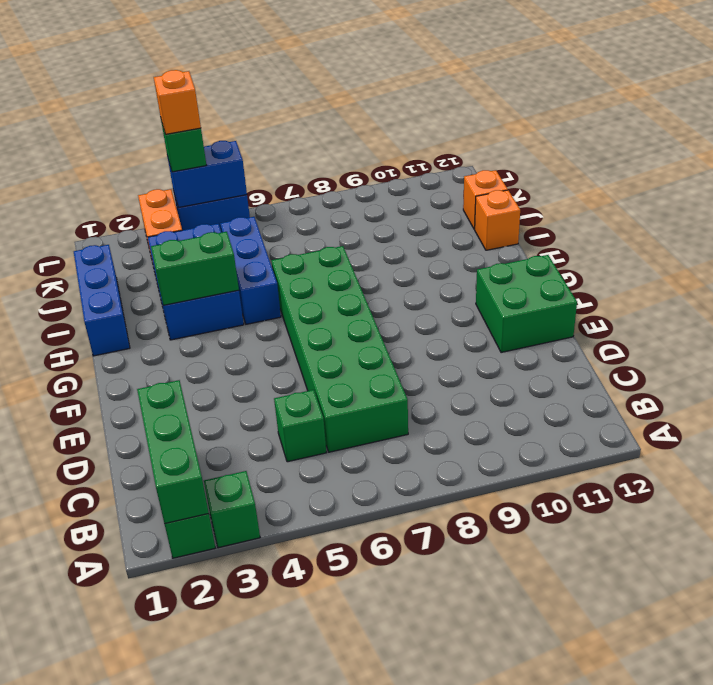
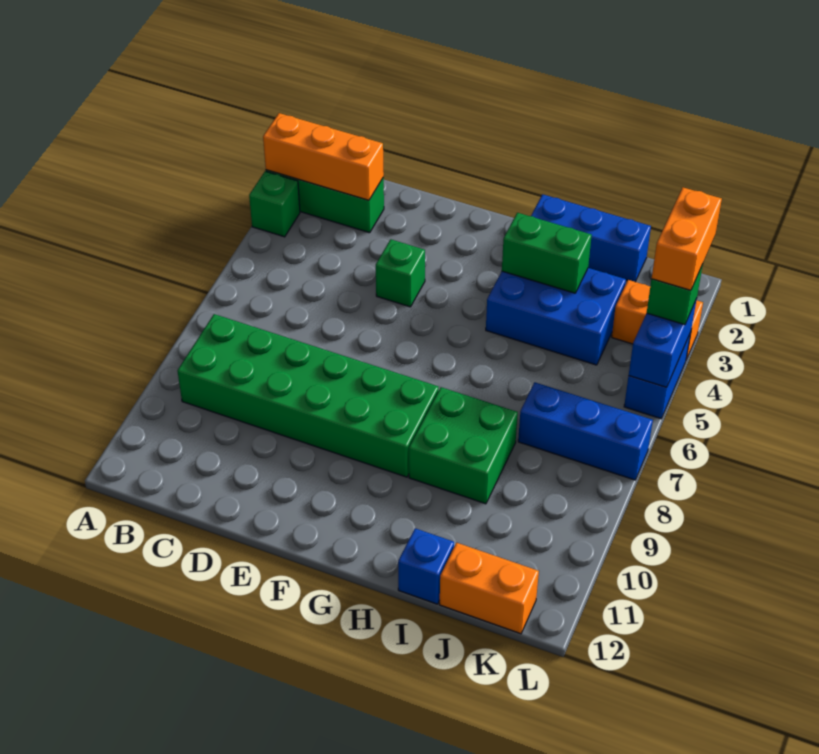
green brick A2:C2 level 2 -> orange brick A2:C2 level 2
green brick C5 level 1 -> green brick E4 level 1
green brick C6:H7 level 1 -> green brick B8:G9 level 1
green brick E11:F12 level 1 -> green brick H8:I9 level 1
green brick H3:H4 level 2 -> green brick H3:I3 level 2
blue brick H5:J5 level 1 -> blue brick J7:L7 level 1
orange brick I12 level 1 -> blue brick I12 level 1
orange brick J12 level 1 -> orange brick J12:K12 level 1
orange brick L4 level 4 -> orange brick L3:L4 level 4

